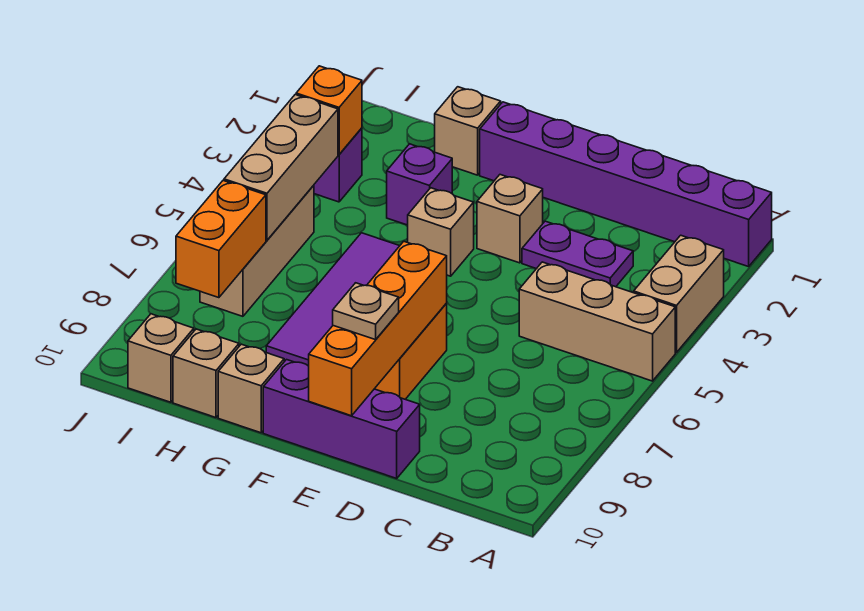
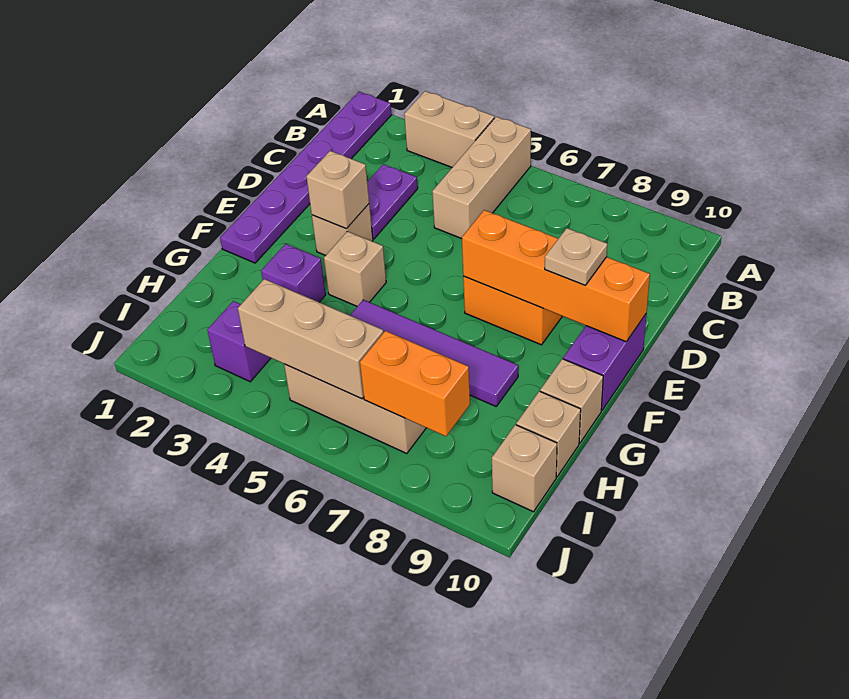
purple brick A1:F1 level 1 -> purple plate A1:F1 level 1
purple brick D10:F10 level 1 -> purple brick E10:F10 level 1
tan brick G1 level 1 -> tan brick E3 level 2
orange brick I3 level 2 -> none

